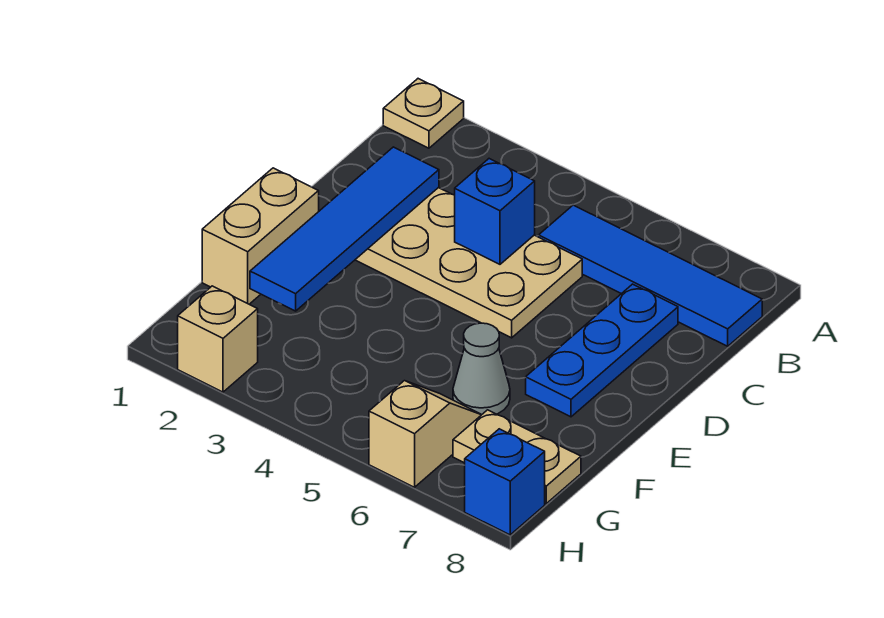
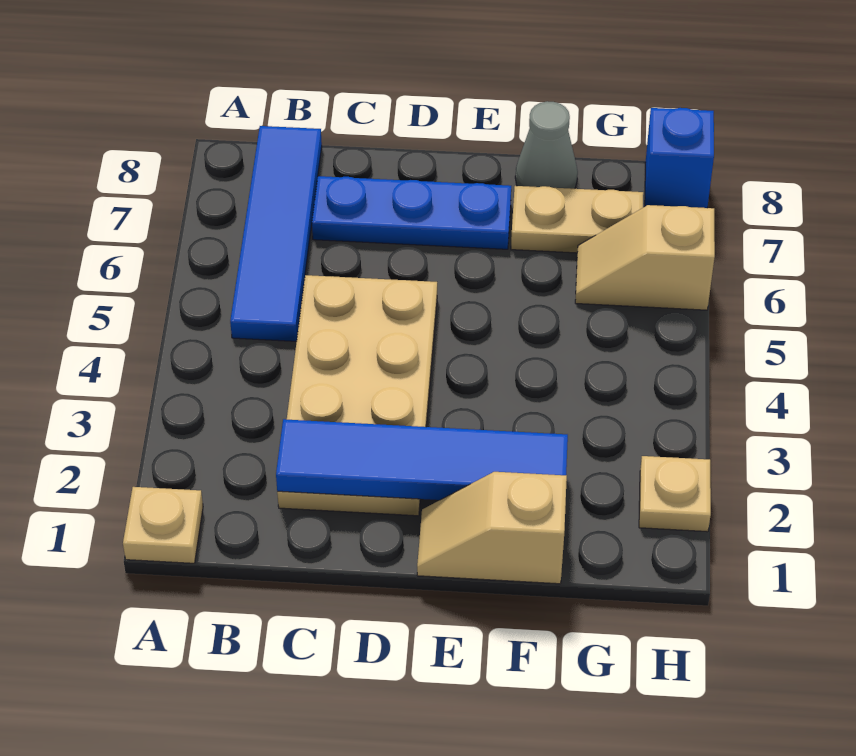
blue brick C4 level 2 -> none
tan brick E1:F1 level 1 -> tan slope E1:F1 level 1 top F
grey cone F6 level 1 -> grey cone F8 level 1
tan plate G7:G8 level 1 -> tan plate F7:G7 level 1
tan brick H2 level 1 -> tan plate H2 level 1

